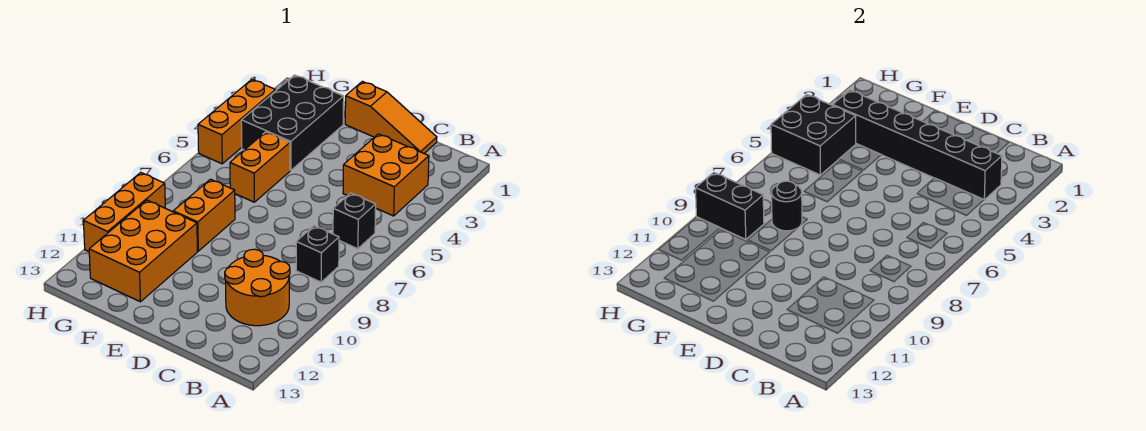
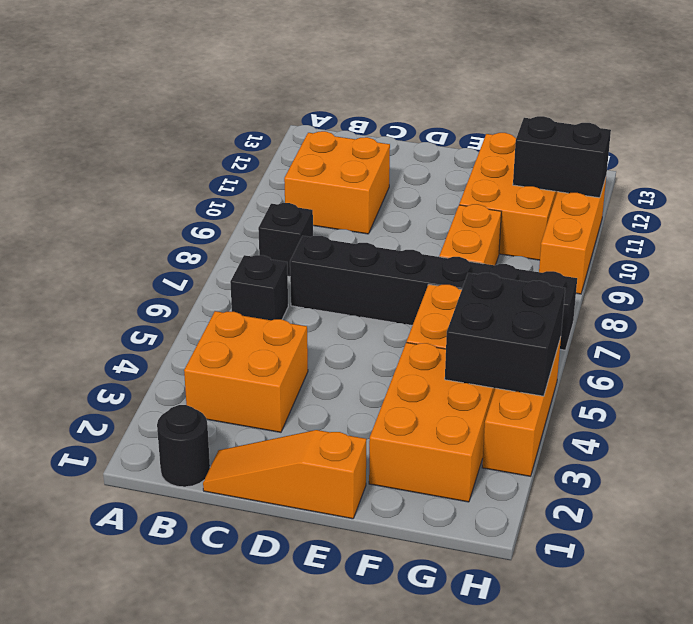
black brick B3:G3 level 2 -> black brick C7:H7 level 1
orange round brick B10:C11 level 1 -> orange brick B10:C11 level 1
black brick F2:G4 level 1 -> orange brick F2:G4 level 1
black round brick F8 level 2 -> black round brick B1 level 1
black brick G9:H9 level 2 -> black brick G11:H11 level 2

